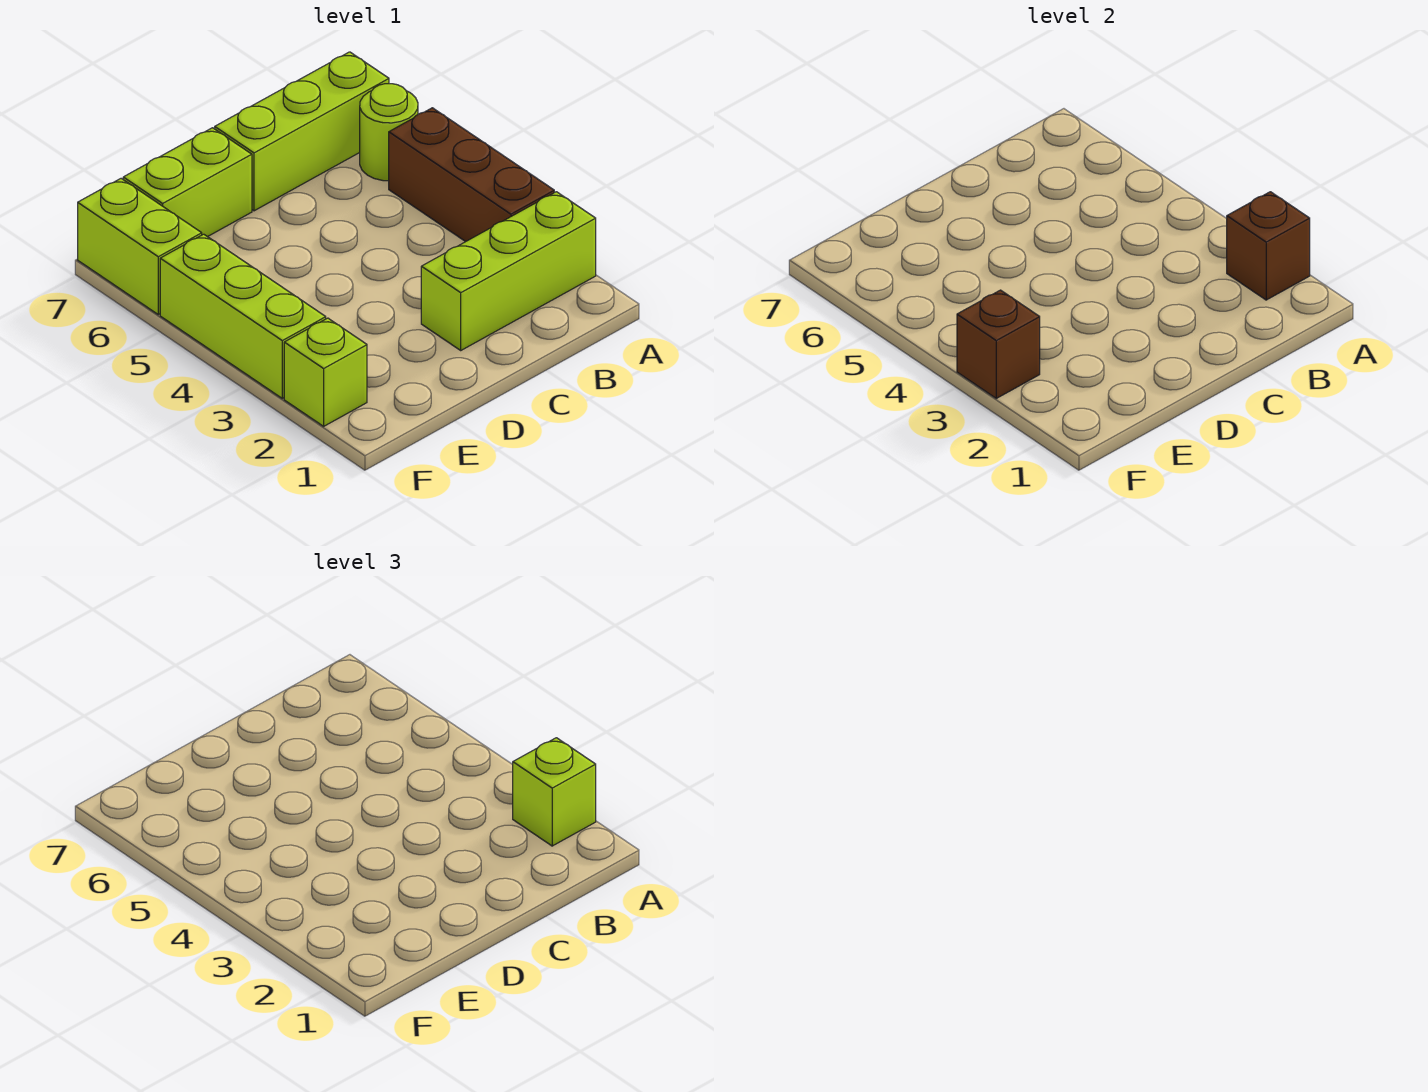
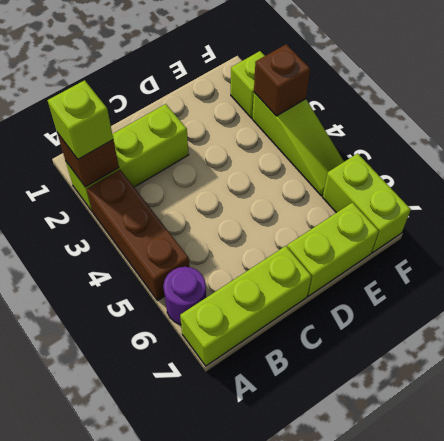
lime round brick A6 level 1 -> purple round brick A6 level 1
lime brick F3:F5 level 1 -> lime slope F3:F5 level 1 top 3

